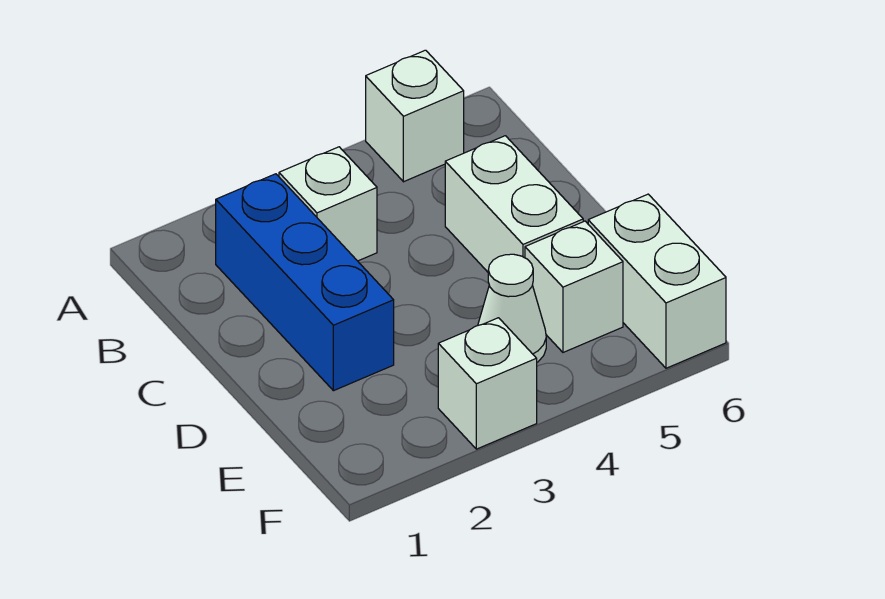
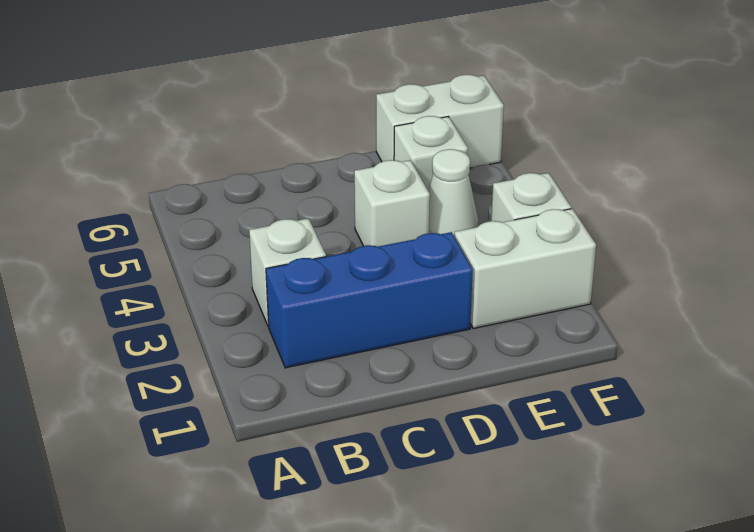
white brick A5 level 1 -> white brick D4 level 1
white brick C5:D5 level 1 -> white brick E2:F2 level 1

